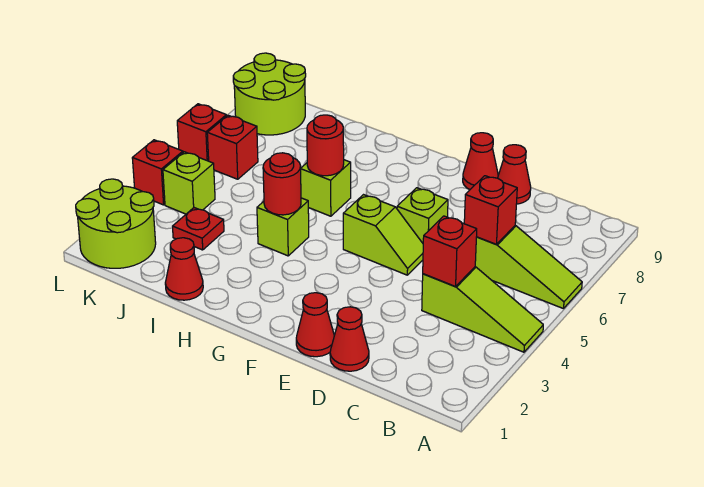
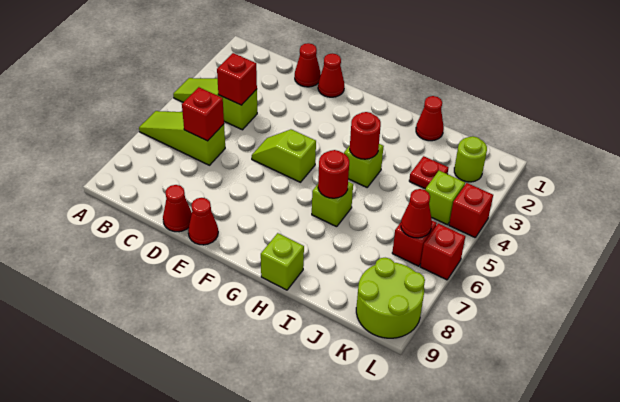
lime brick E6 level 1 -> lime brick H9 level 1
lime round brick K1:L2 level 1 -> lime round brick K2 level 1
none -> red cone K6 level 2

